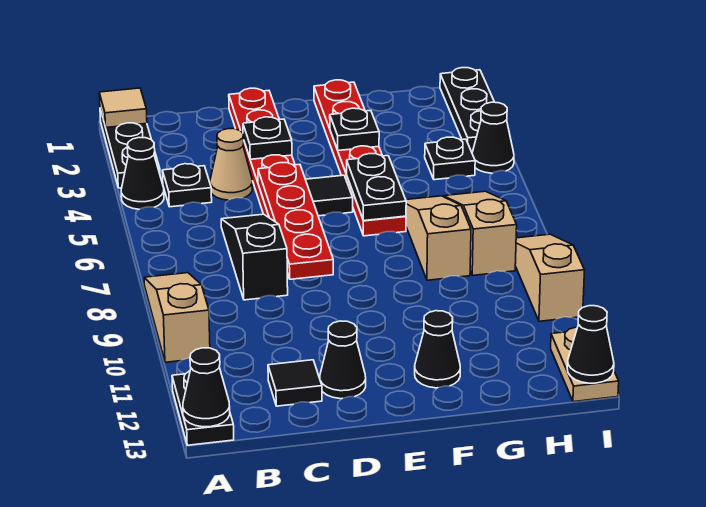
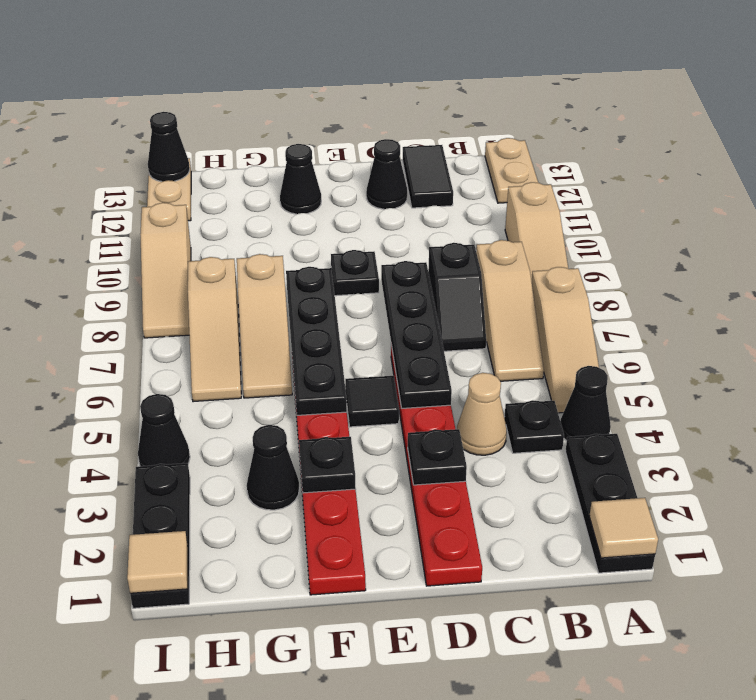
none -> tan slope A5:A7 level 1 top 7
black plate A12:A13 level 1 -> tan plate A12:A13 level 1
black cone A13 level 2 -> black cone G3 level 1
none -> tan slope B6:B8 level 1 top 8
black slope C6:C8 level 1 top 8 -> black slope C7:C8 level 1 top 8
black tile C12 level 1 -> black tile C12:C13 level 1
red plate D5:D8 level 2 -> black plate D5:D8 level 2
black plate F5:F6 level 2 -> black plate F5:F8 level 2
black plate H4 level 1 -> black plate E9 level 1
none -> tan tile I1 level 2

